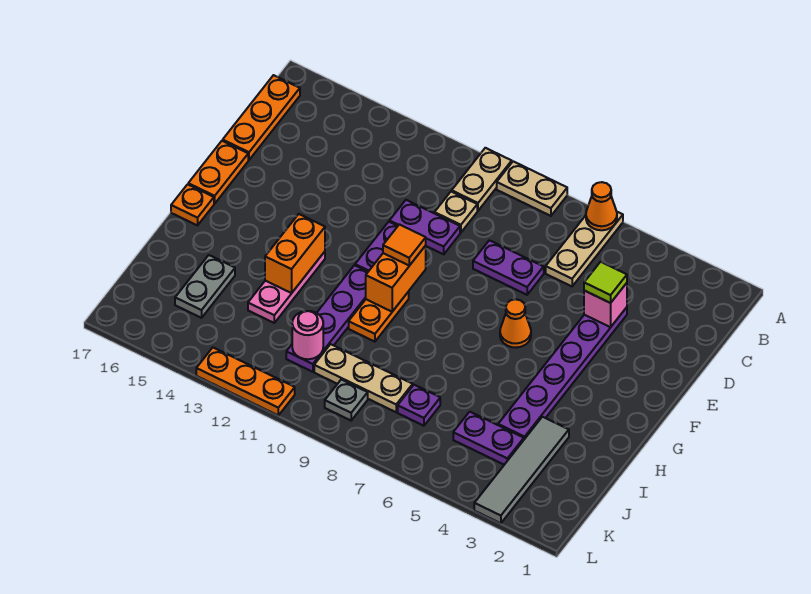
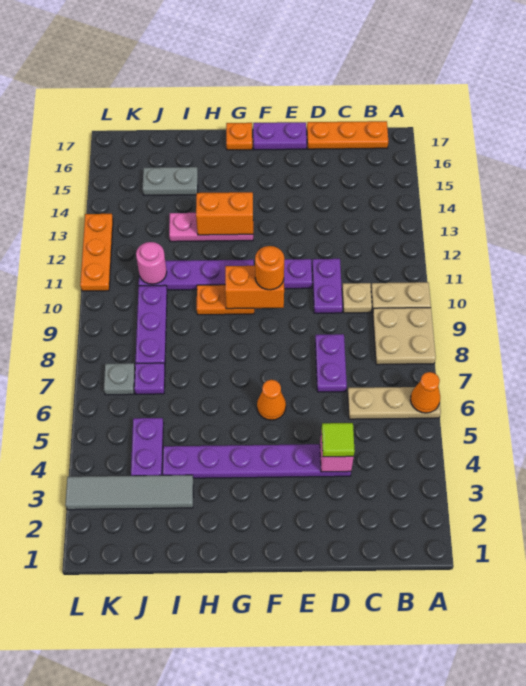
tan plate A8:A9 level 1 -> tan plate A8:B9 level 1
orange plate E17:F17 level 1 -> purple plate E17:F17 level 1
orange tile F10 level 3 -> orange round brick F10 level 3
tan plate J8:J10 level 1 -> purple plate J8:J10 level 1
grey plate K9 level 1 -> grey plate K7 level 1

